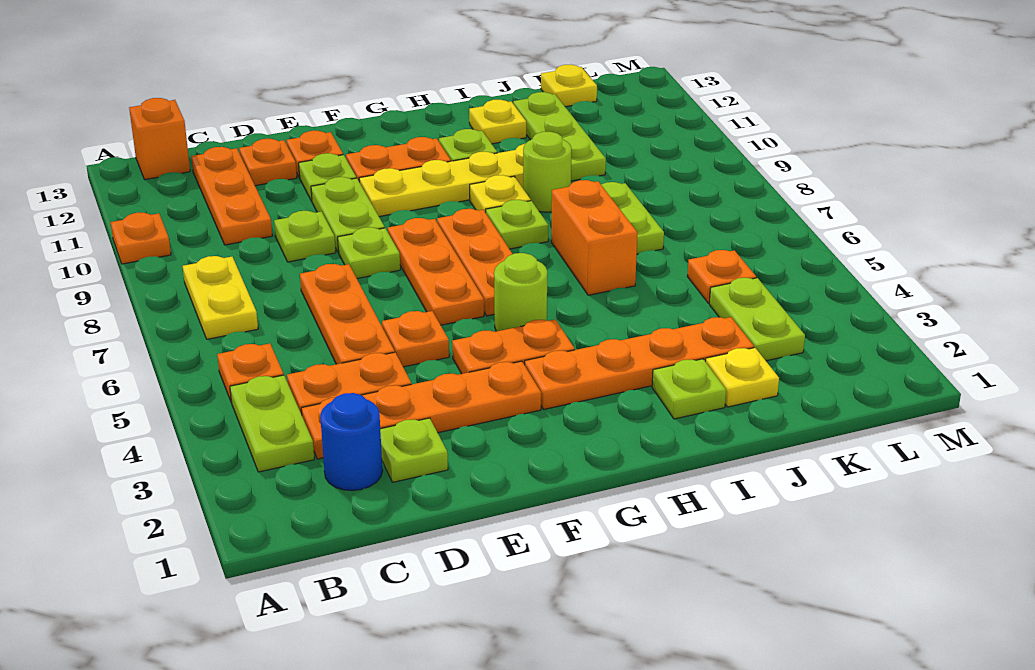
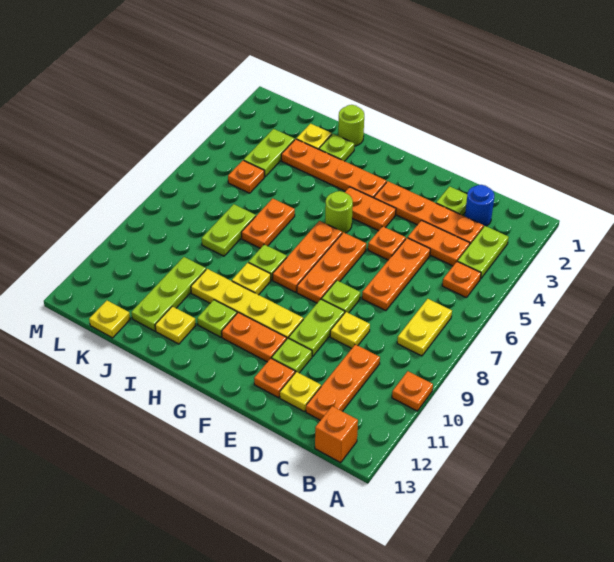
lime plate D9 level 1 -> yellow plate D9 level 1
orange plate D12 level 1 -> yellow plate D12 level 1
orange brick I6:I7 level 1 -> orange plate I6:I7 level 1
lime round brick I9 level 1 -> lime round brick I1 level 1

